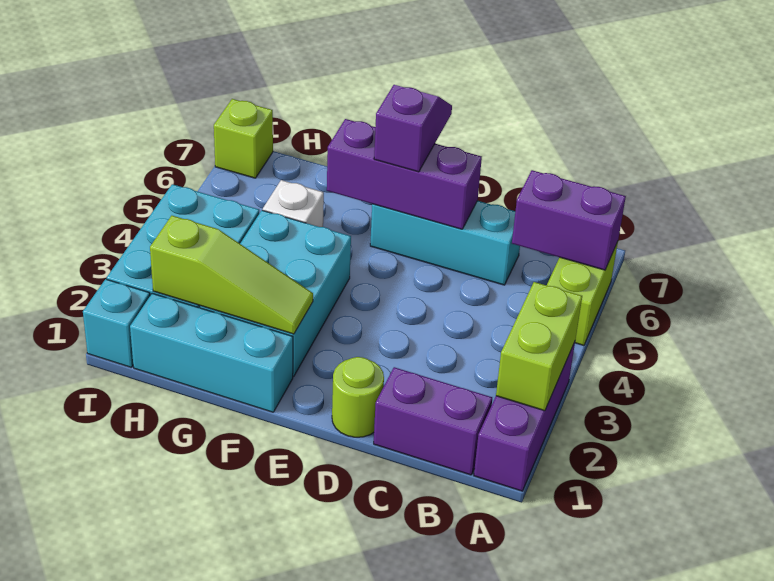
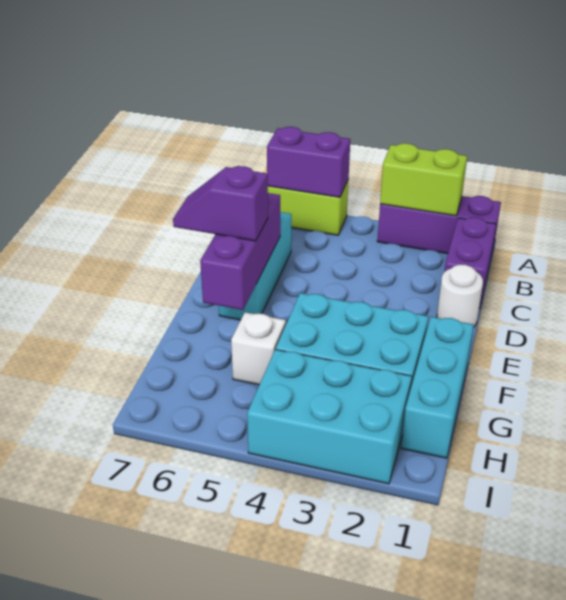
purple brick A6:B6 level 2 -> purple brick A5:A6 level 2
lime round brick D1 level 1 -> white round brick D1 level 1
lime slope F2:H2 level 2 top H -> none
cyan brick I1 level 1 -> none
lime brick I7 level 1 -> none

